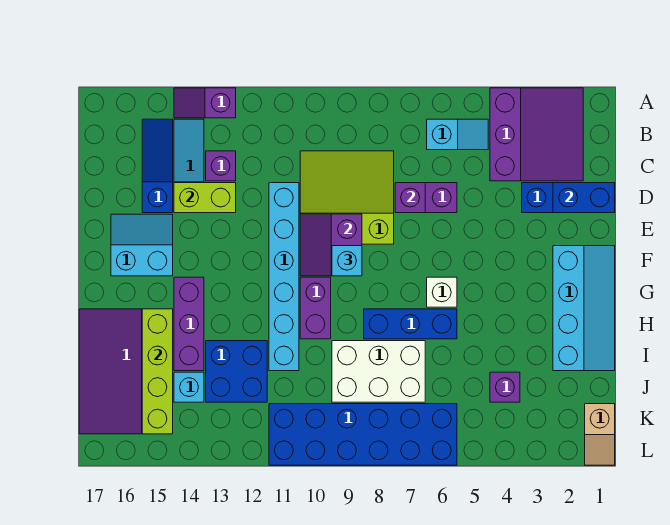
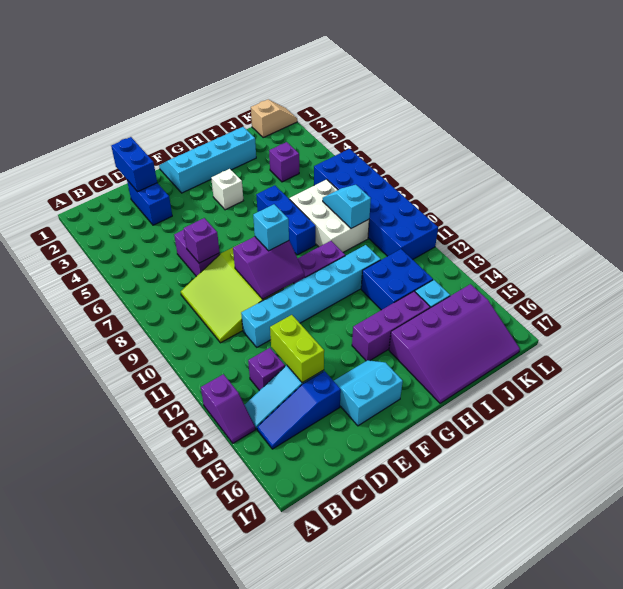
purple slope A2:C4 level 1 top 4 -> none
cyan slope B5:B6 level 1 top 6 -> cyan slope J8:J9 level 2 top 9
cyan slope E15:F16 level 1 top F -> cyan slope E15:F16 level 1 top 16
white brick G6 level 1 -> white brick G4 level 1
lime brick H15:K15 level 2 -> none

